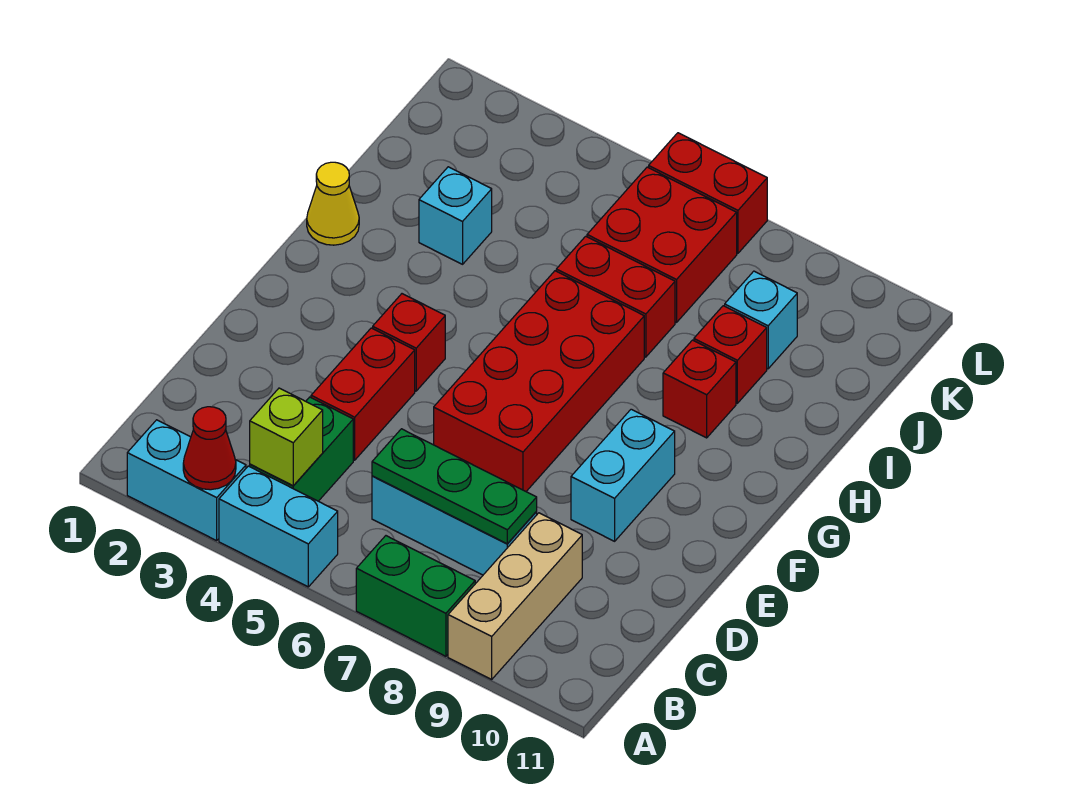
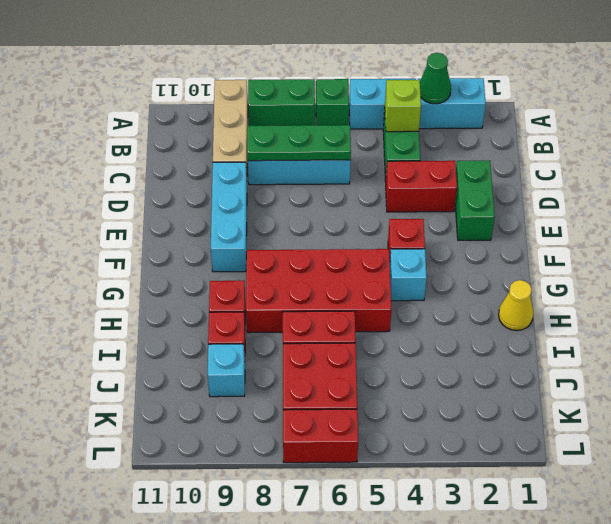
red cone A3 level 2 -> green cone A3 level 2
none -> green brick A6 level 1
none -> green brick D2:E2 level 1
red brick D4:E4 level 1 -> red brick D3:D4 level 1
red brick E6:H7 level 1 -> red brick G5:H8 level 1
cyan brick E9:F9 level 1 -> cyan brick D9:F9 level 1
cyan brick I3 level 1 -> cyan brick G4 level 1

